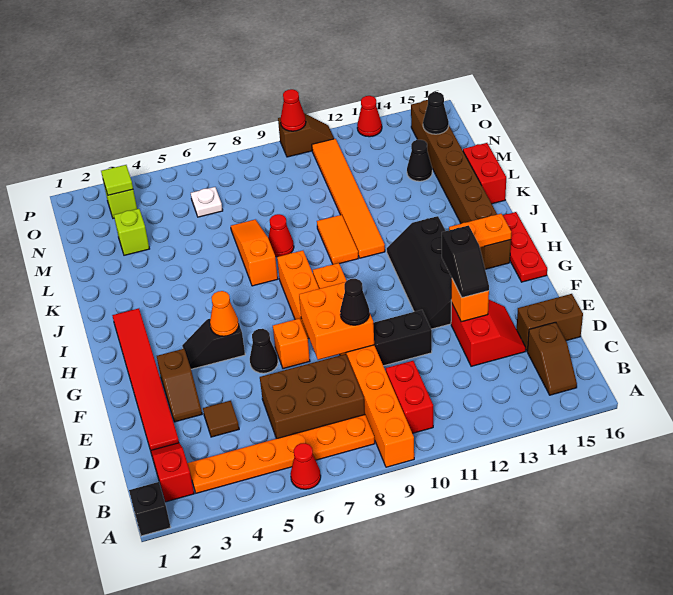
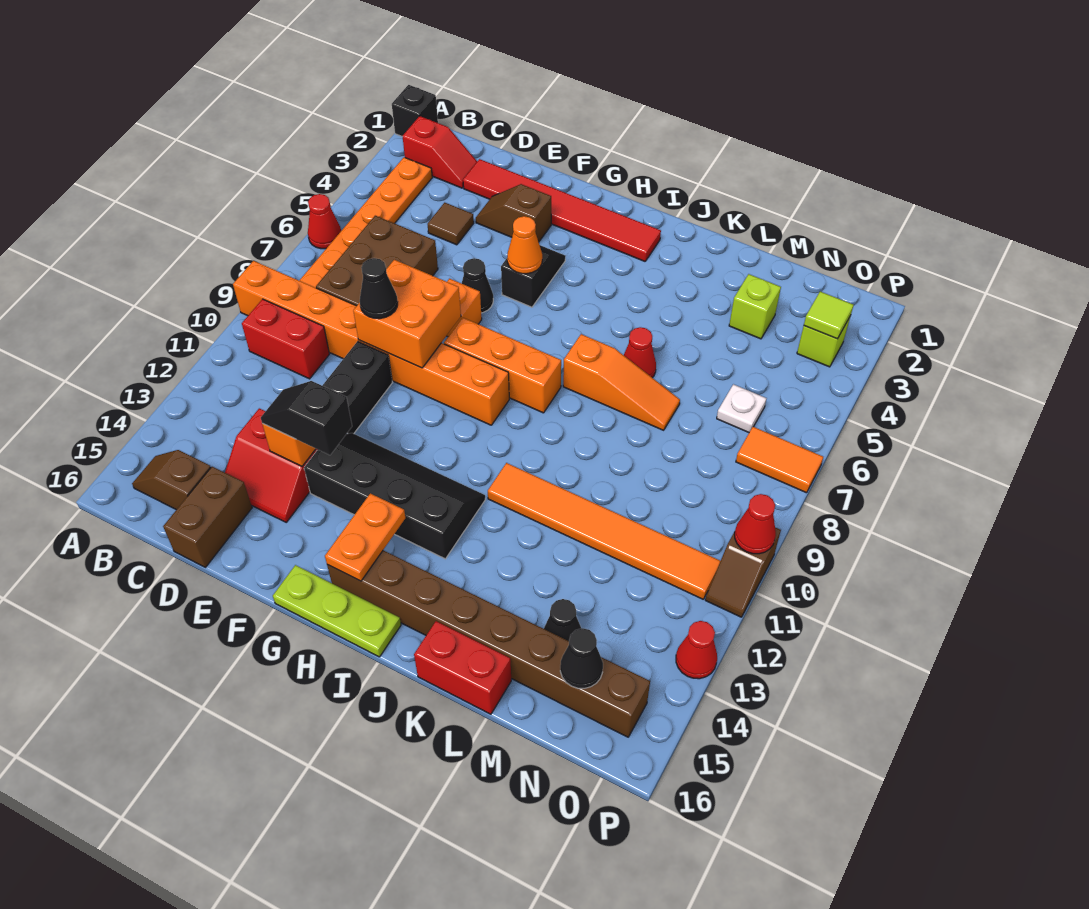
red plate G16:I16 level 1 -> lime plate G16:I16 level 1
orange tile J10:K10 level 1 -> orange tile O7:P7 level 1
red cone K8 level 1 -> red cone K6 level 1

